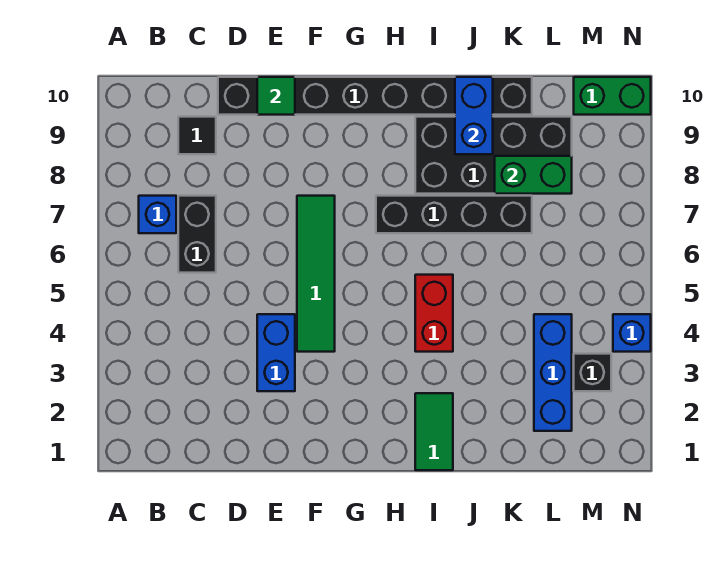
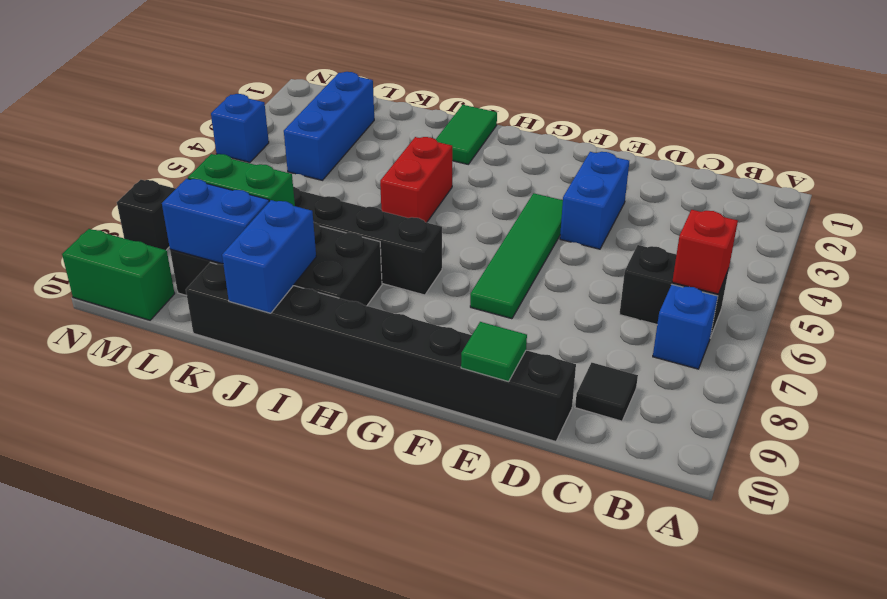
none -> red brick B6 level 2
black brick C6:C7 level 1 -> black brick B6:C6 level 1
none -> blue brick K9:L9 level 2
black brick M3 level 1 -> black brick N8 level 1

